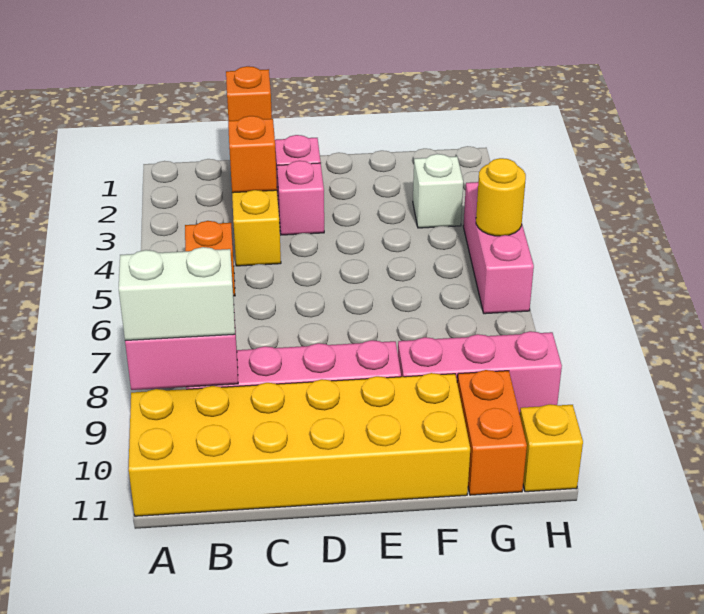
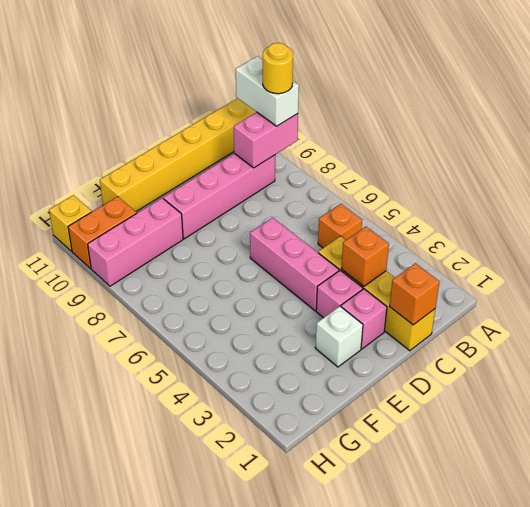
white brick A9:B9 level 3 -> white brick A9:A10 level 3
yellow brick A10:F11 level 1 -> yellow brick A11:F11 level 1
white brick G3 level 1 -> white brick E2 level 1
orange brick G10:G11 level 1 -> orange brick G10:H10 level 1
pink brick H4:H6 level 1 -> pink brick D4:D6 level 1
yellow round brick H5 level 2 -> yellow round brick A9 level 4

